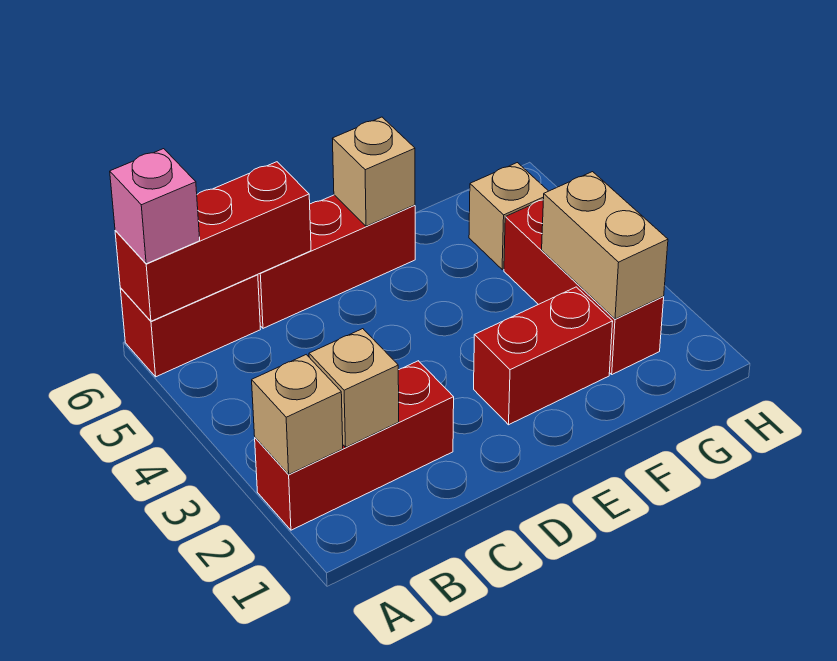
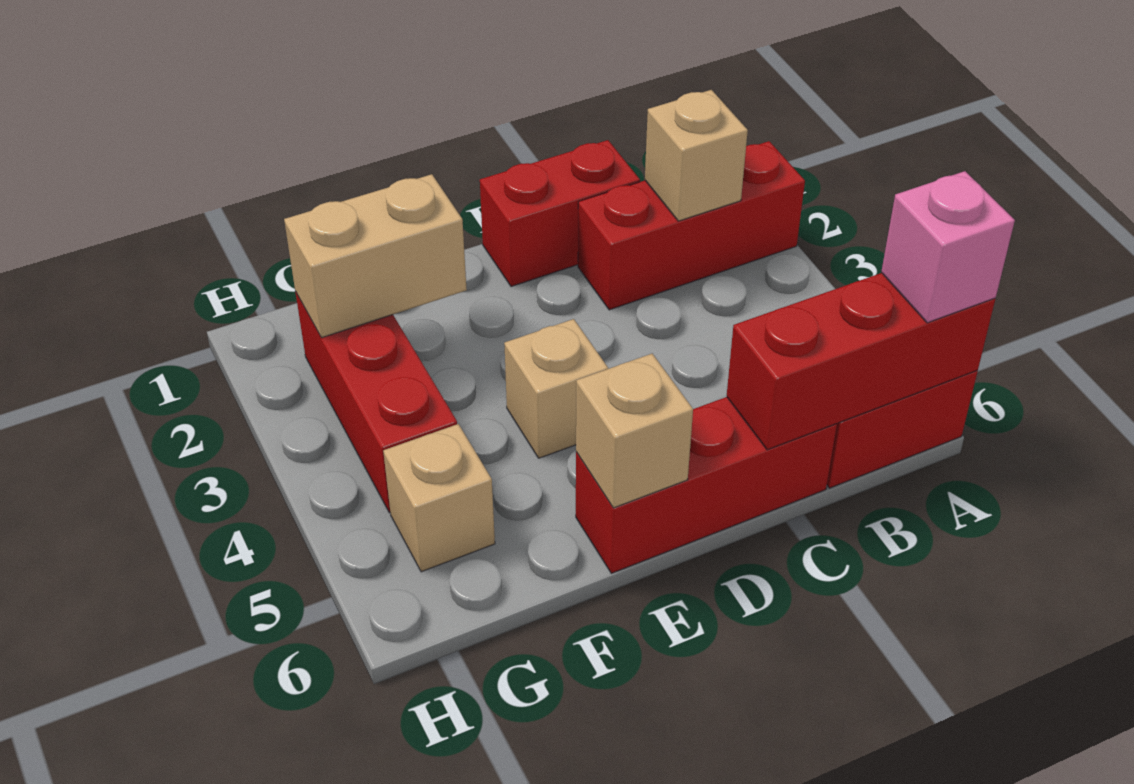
tan brick A2 level 2 -> tan brick E4 level 1
red brick E2:F2 level 1 -> red brick C1:D1 level 1
tan brick G2:G3 level 2 -> tan brick F2:G2 level 2

